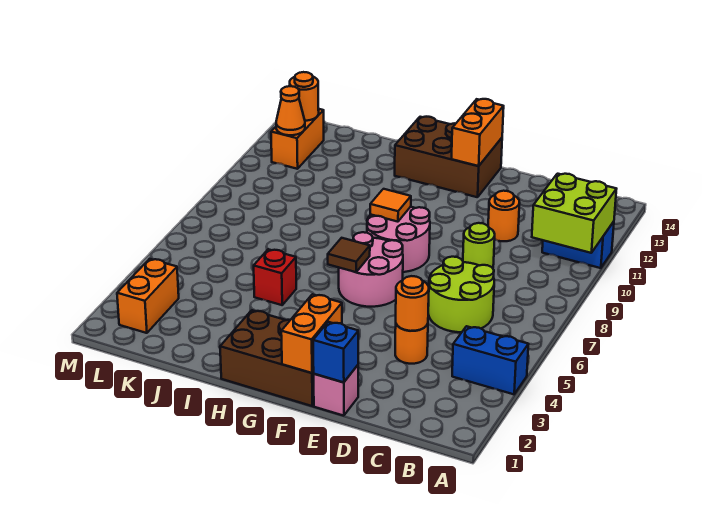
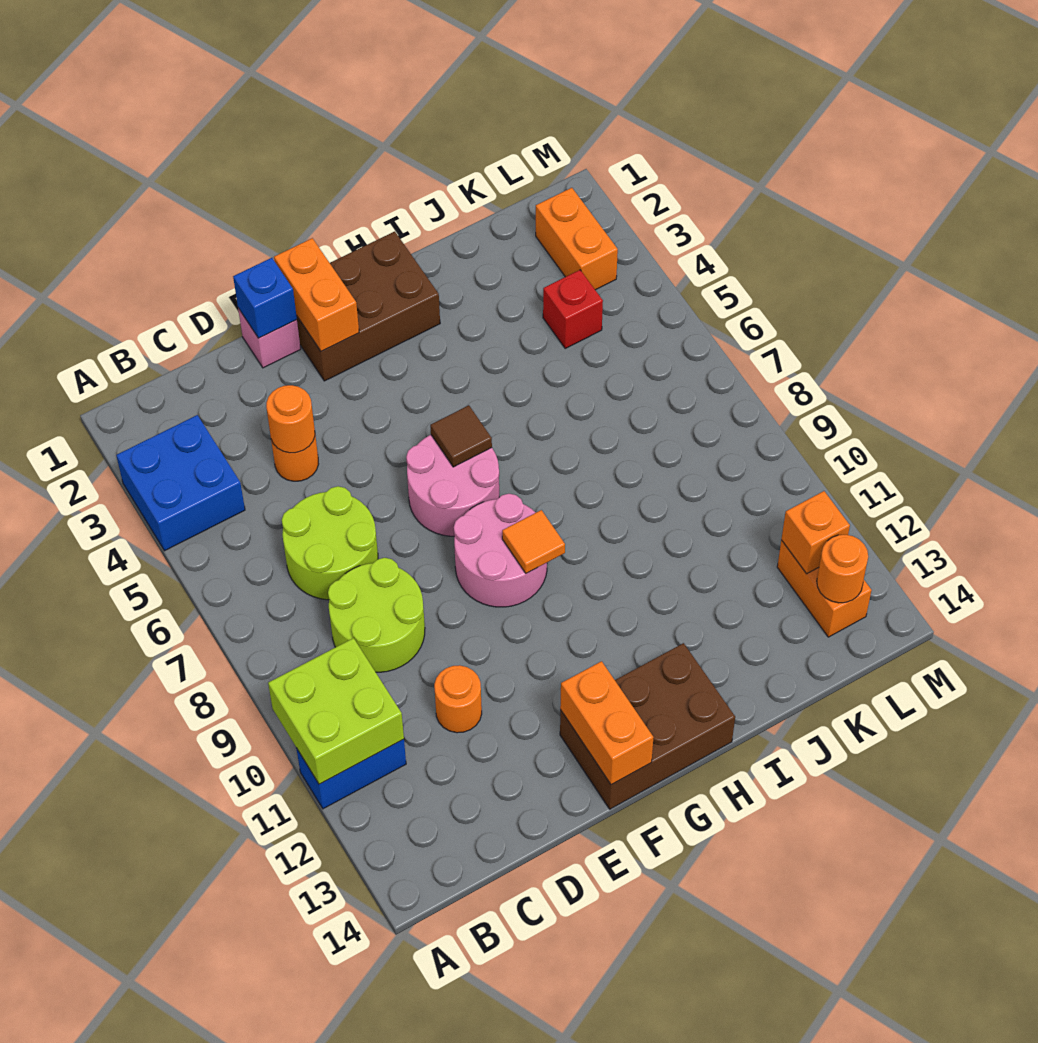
blue brick A4:B4 level 1 -> blue brick A3:B4 level 1
lime round brick D9 level 1 -> lime round brick C8:D9 level 1
red brick I5 level 1 -> red brick K4 level 1
orange cone L12 level 2 -> orange brick L12 level 2

